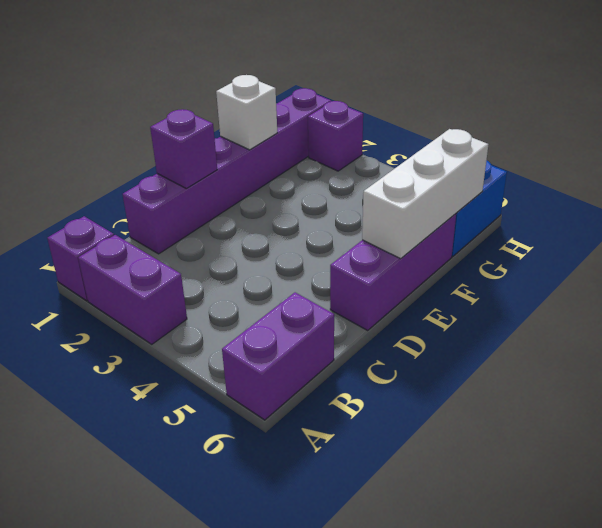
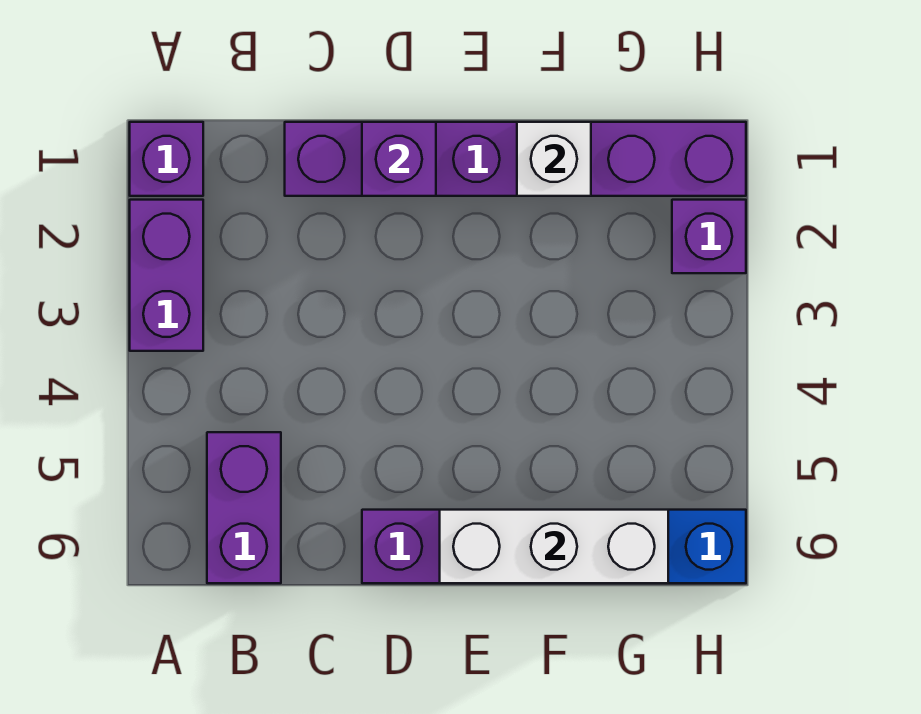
purple brick A6:B6 level 1 -> purple brick B5:B6 level 1

